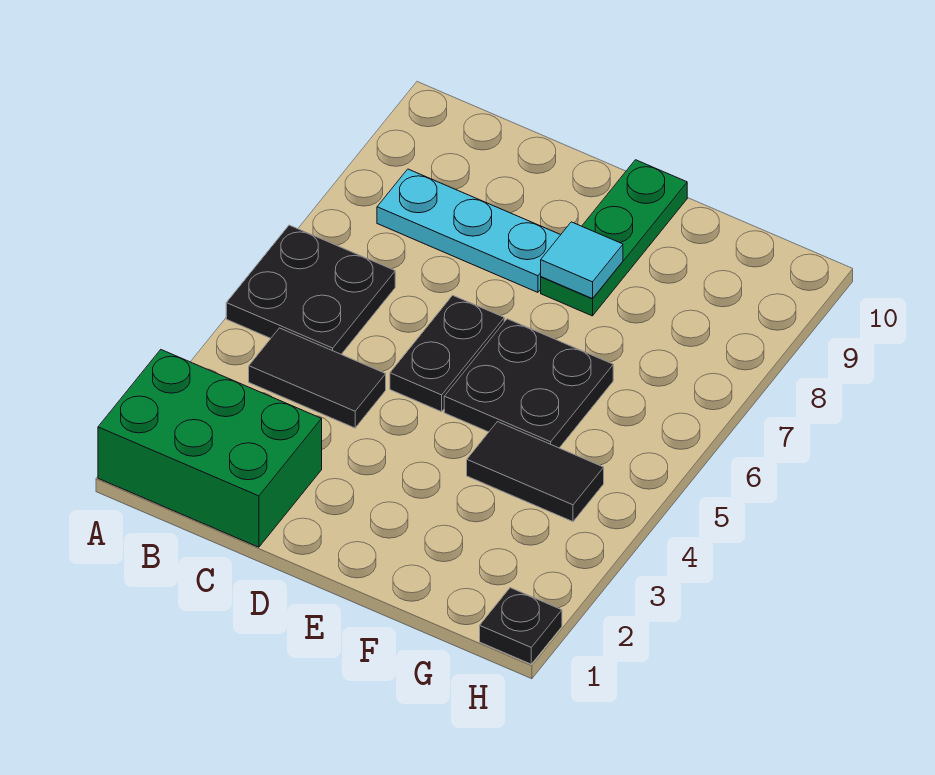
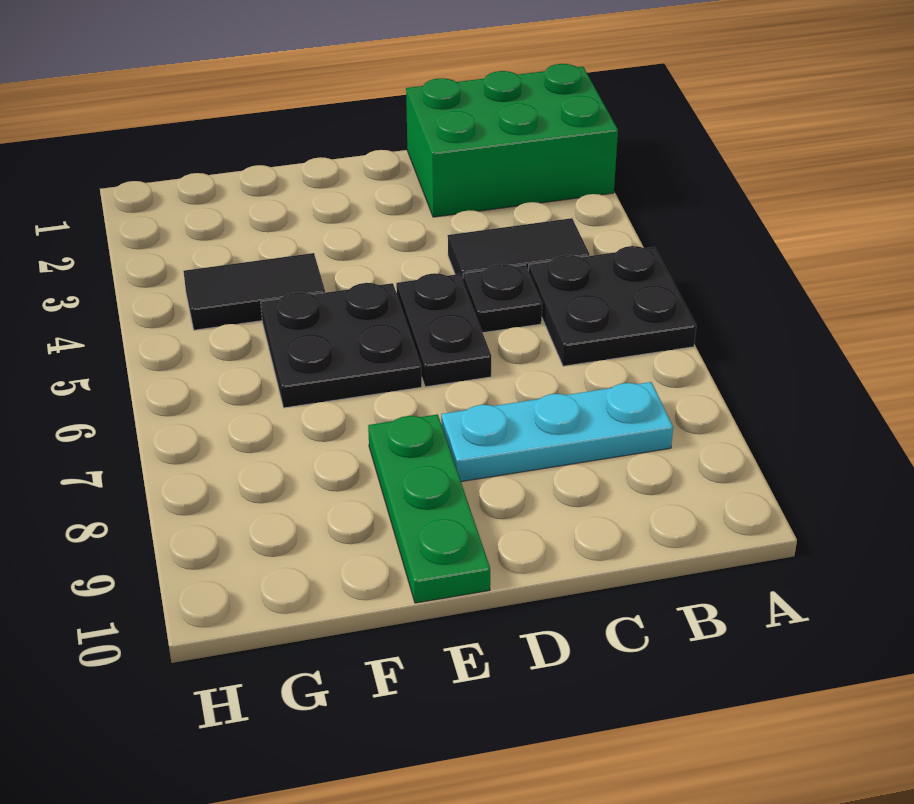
cyan tile E8 level 2 -> none
black plate H1 level 1 -> black plate C5 level 1

